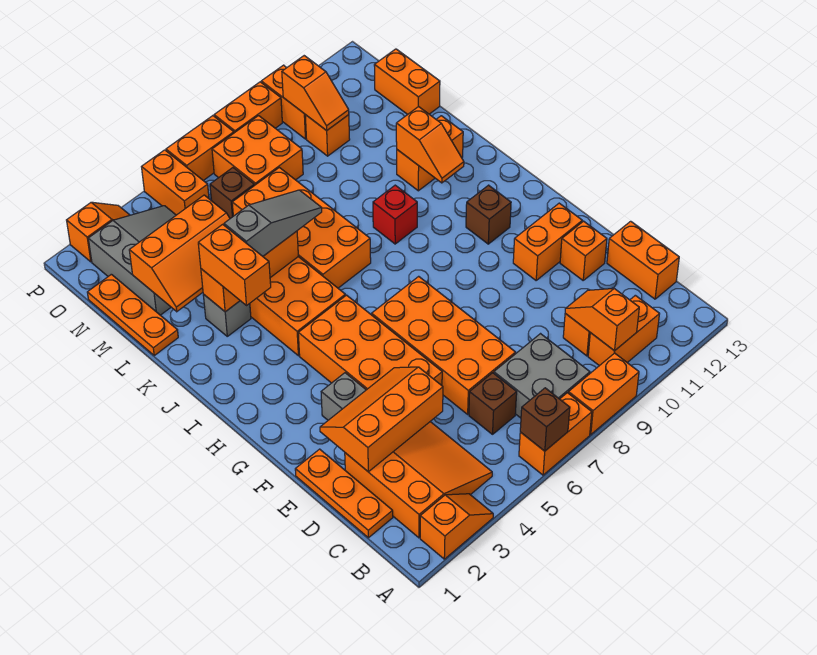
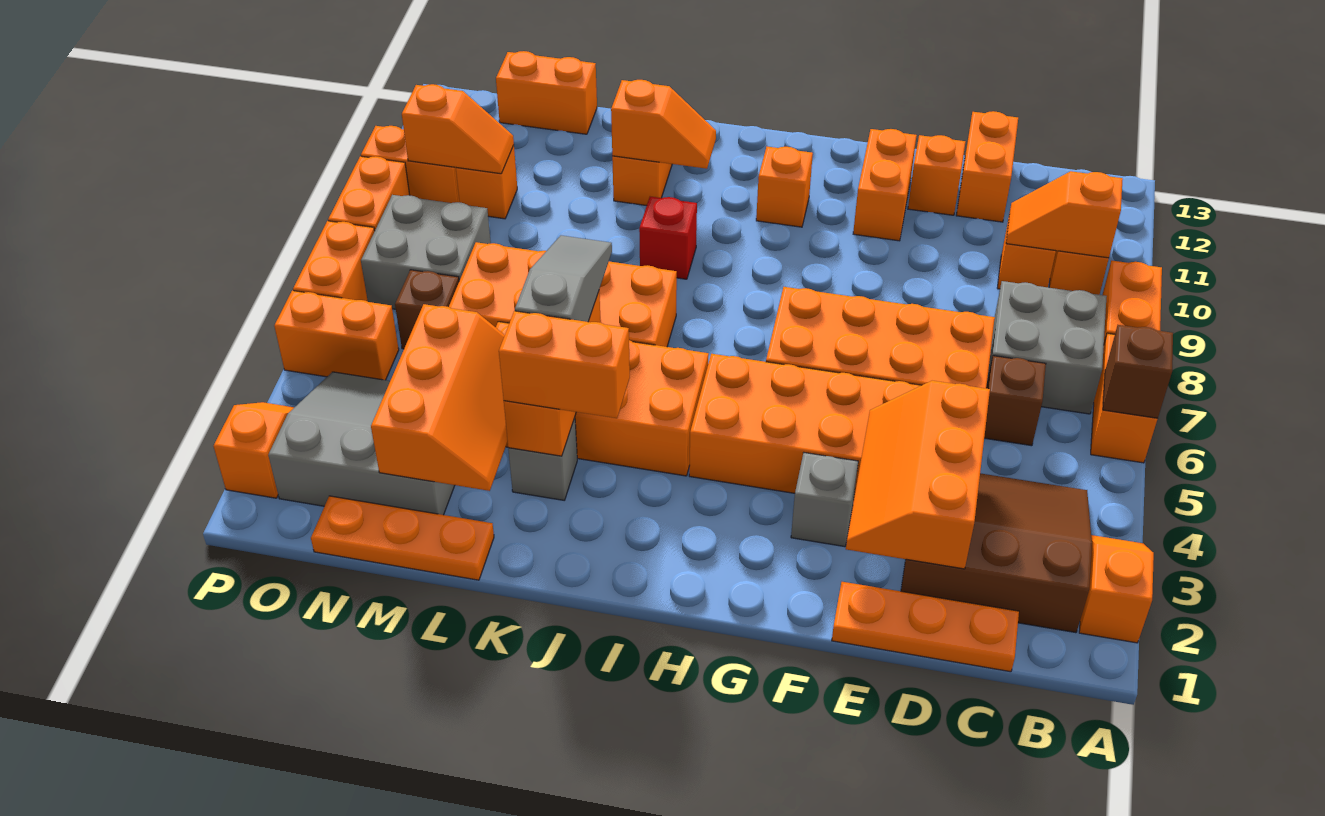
orange slope B2:D4 level 1 top 2 -> brown slope B2:D4 level 1 top 2
orange brick C13:D13 level 1 -> orange brick D12:D13 level 1
brown brick H11 level 1 -> orange brick H11 level 1
orange brick N7:O8 level 1 -> grey brick N7:O8 level 1

